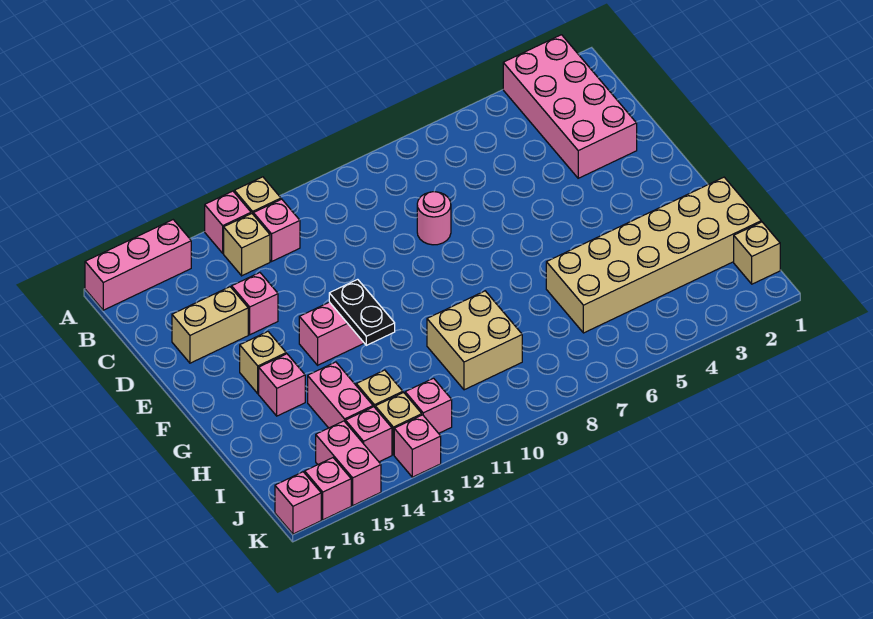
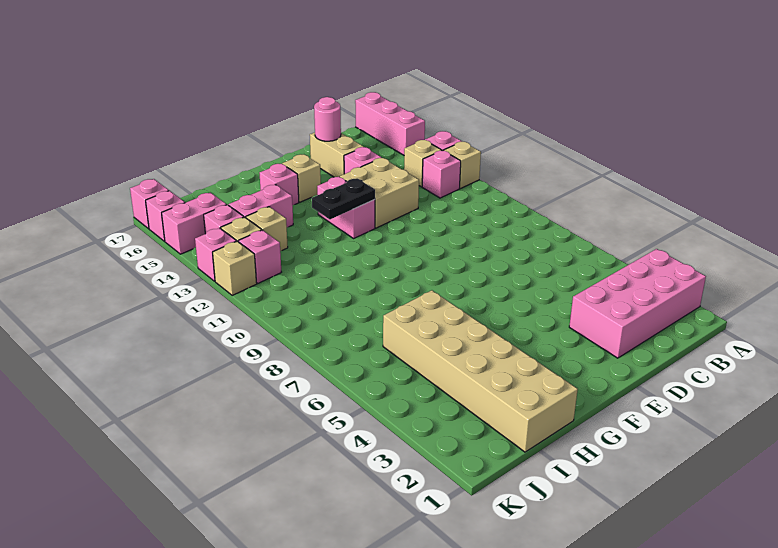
pink round brick D8 level 1 -> pink round brick D16 level 2
tan brick H9:I10 level 1 -> tan brick D12:E13 level 1
tan brick J1 level 1 -> tan brick K12 level 1

